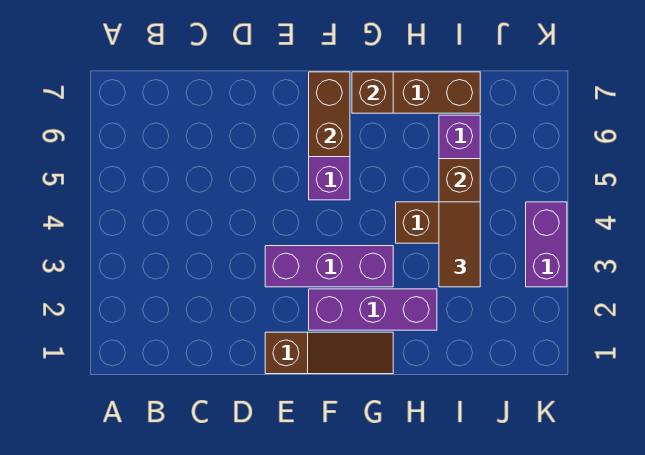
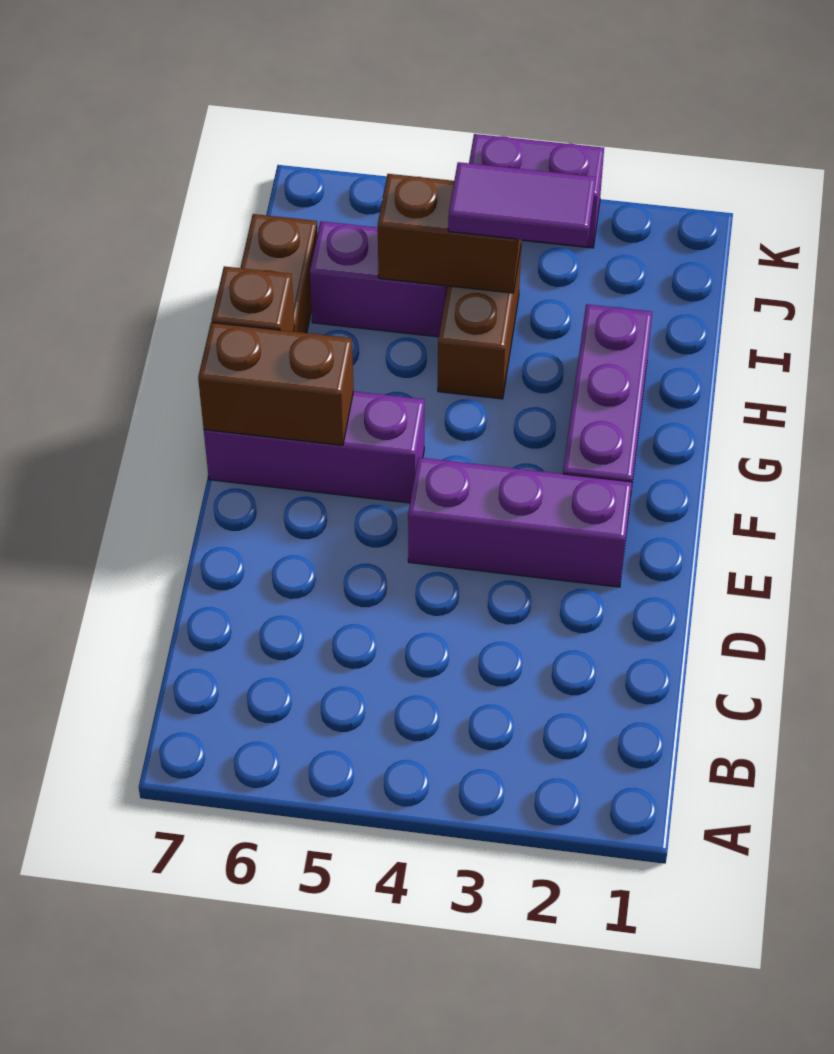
brown slope E1:G1 level 1 top E -> none
purple brick E3:G3 level 1 -> purple brick E2:E4 level 1
brown tile I3:I4 level 3 -> purple tile I3:I4 level 3

